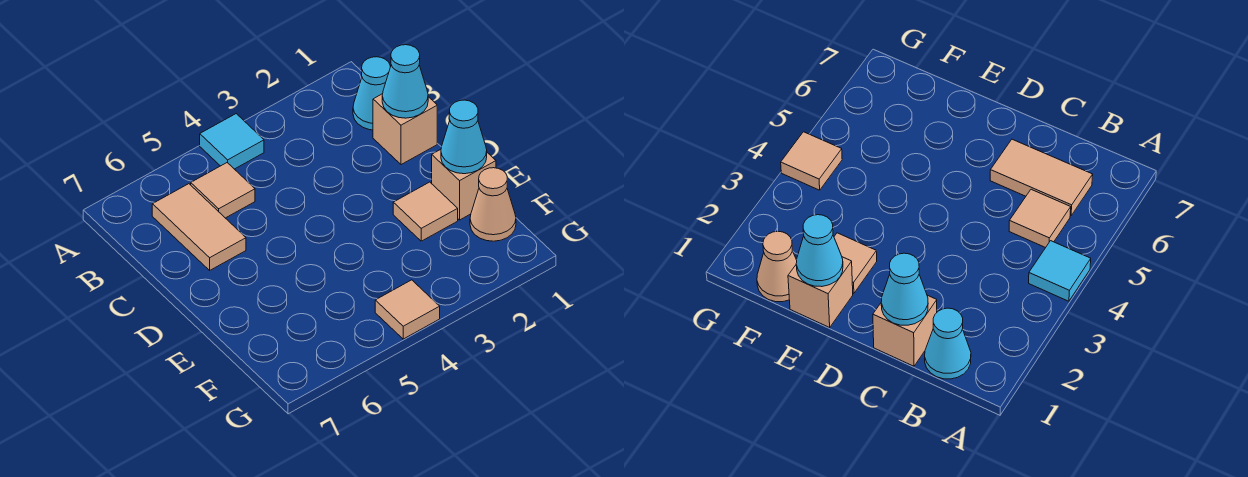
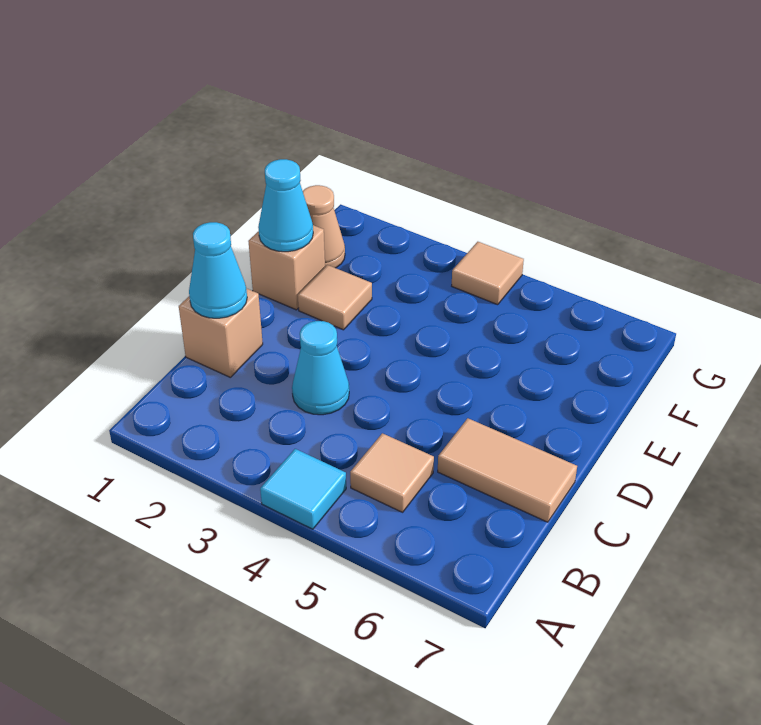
cyan cone B1 level 1 -> cyan cone C3 level 1
tan tile B6:C6 level 1 -> tan tile C6:C7 level 1

